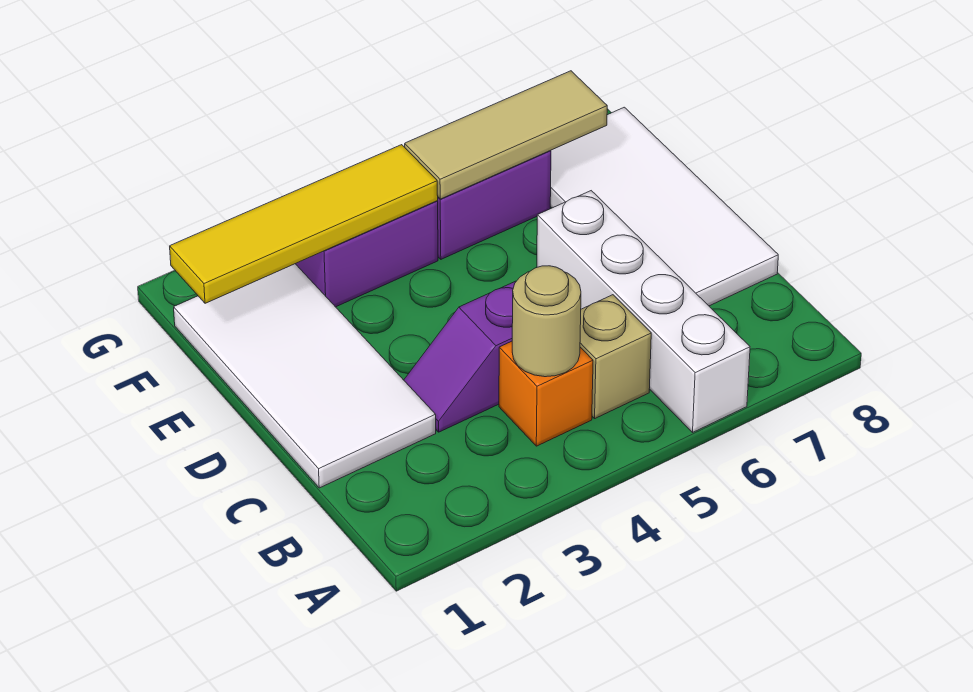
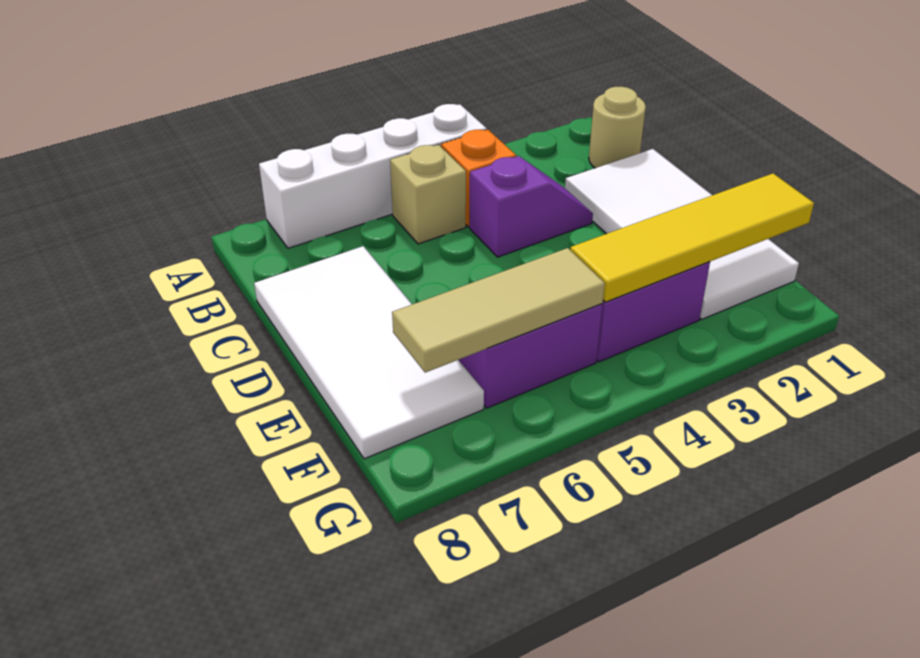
white brick A6:D6 level 1 -> white brick A4:A7 level 1
tan round brick B4 level 2 -> tan round brick B1 level 1

